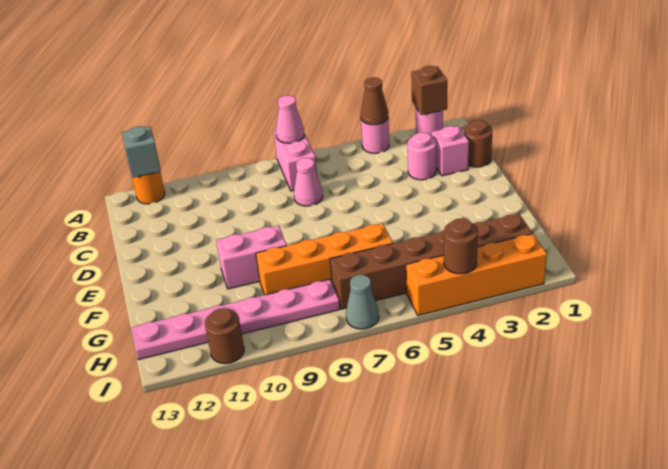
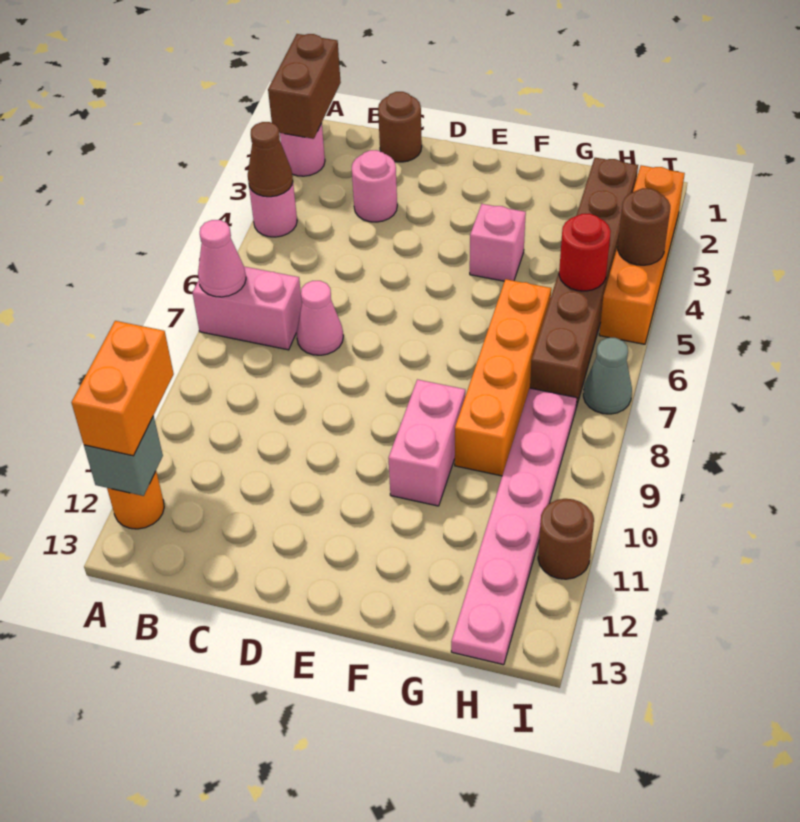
brown brick A2 level 2 -> brown brick A1:A2 level 2
none -> orange brick A11:A12 level 3
pink brick C2 level 1 -> pink brick F4 level 1
none -> red round brick H5 level 2

